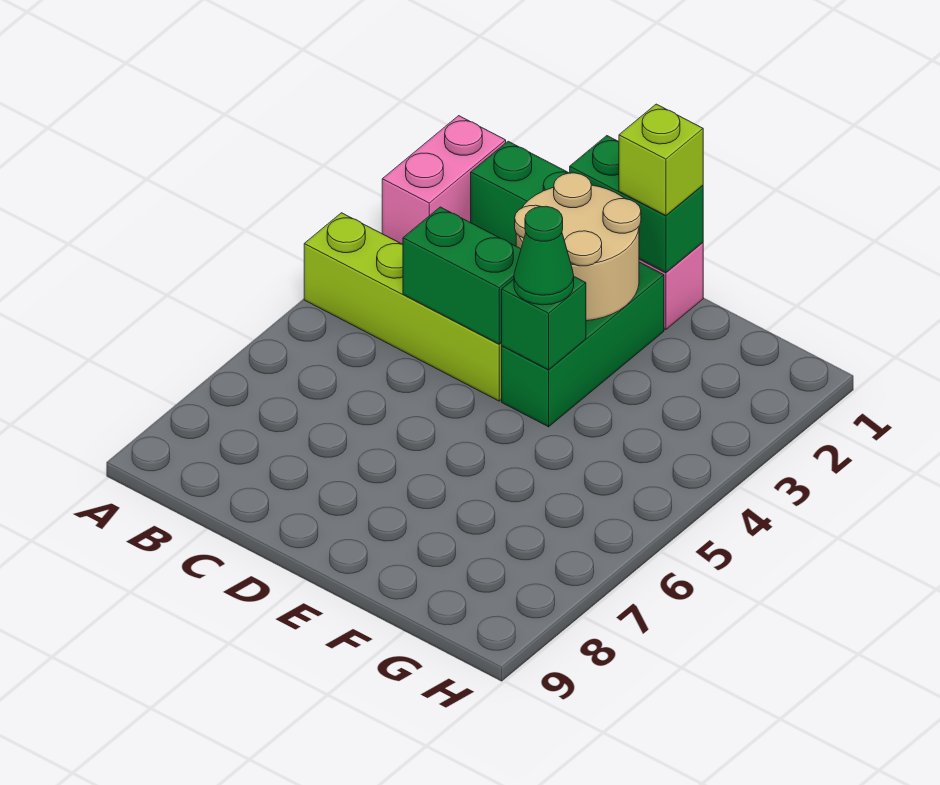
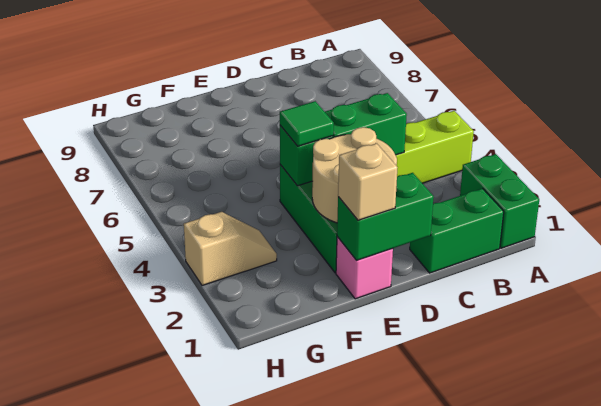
pink brick A1:A2 level 1 -> green brick A1:A2 level 1
lime brick E1 level 3 -> tan brick E1 level 3
green cone E4 level 3 -> green tile E4 level 3
none -> tan slope G3:H3 level 1 top H

